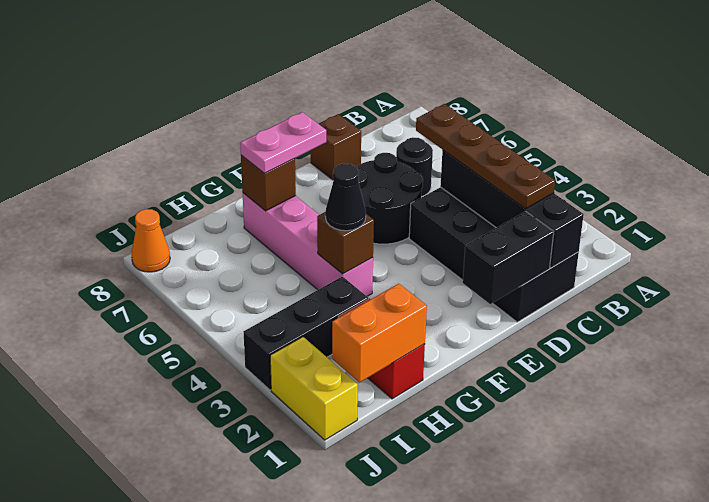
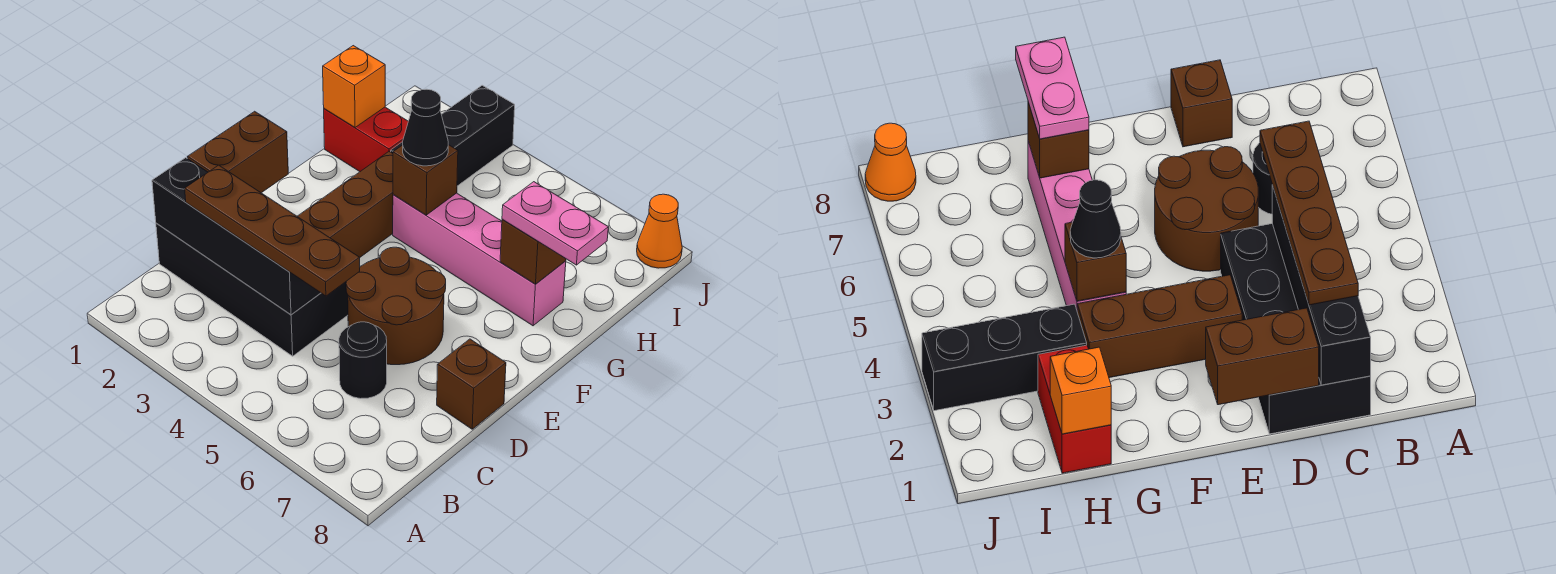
black brick D1:E1 level 2 -> brown brick D1:E1 level 2
black round brick D5:E6 level 1 -> brown round brick D5:E6 level 1
none -> brown brick E3:G3 level 1
pink plate F7:G7 level 3 -> pink plate G7:G8 level 3
orange brick H1:I1 level 2 -> orange brick H1 level 2
yellow brick J1:J2 level 1 -> none

